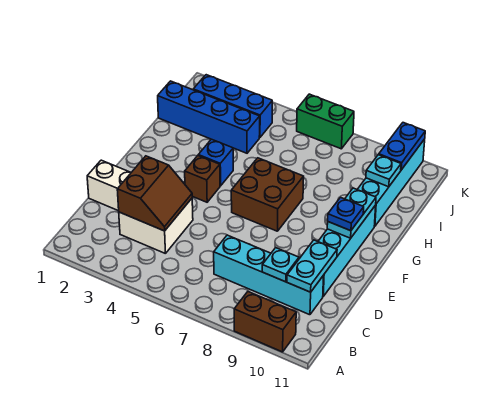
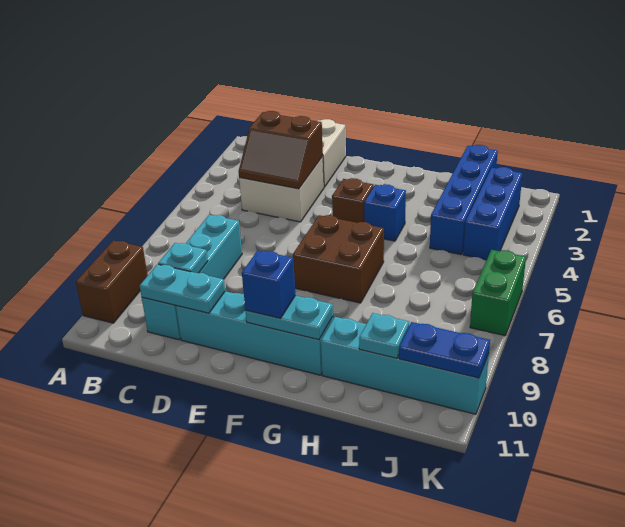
blue plate F10 level 3 -> blue brick F10 level 3

